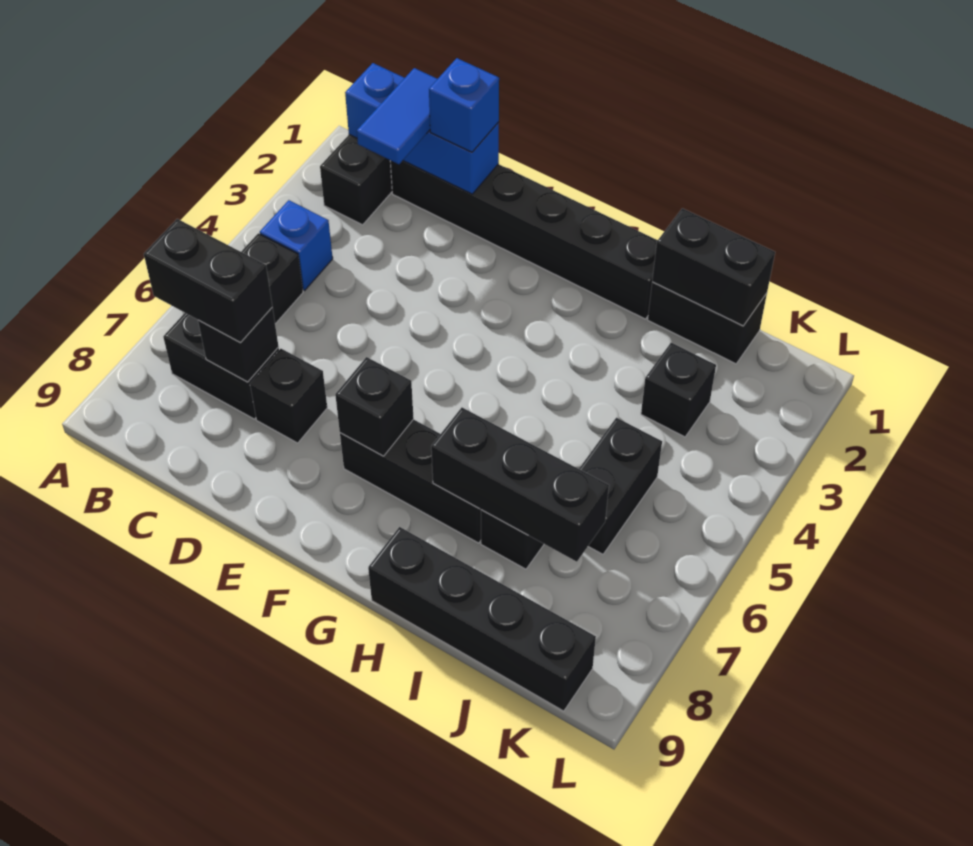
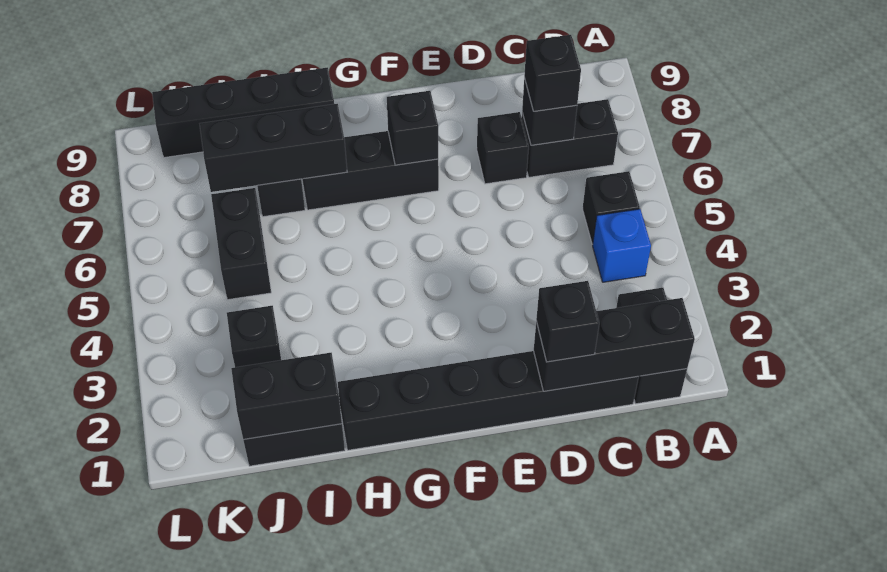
blue brick B1:D1 level 2 -> black brick B1:D1 level 2
black brick B7:C7 level 3 -> black brick C7 level 3
blue tile C1:C2 level 3 -> none
blue brick D1 level 3 -> black brick D1 level 3

